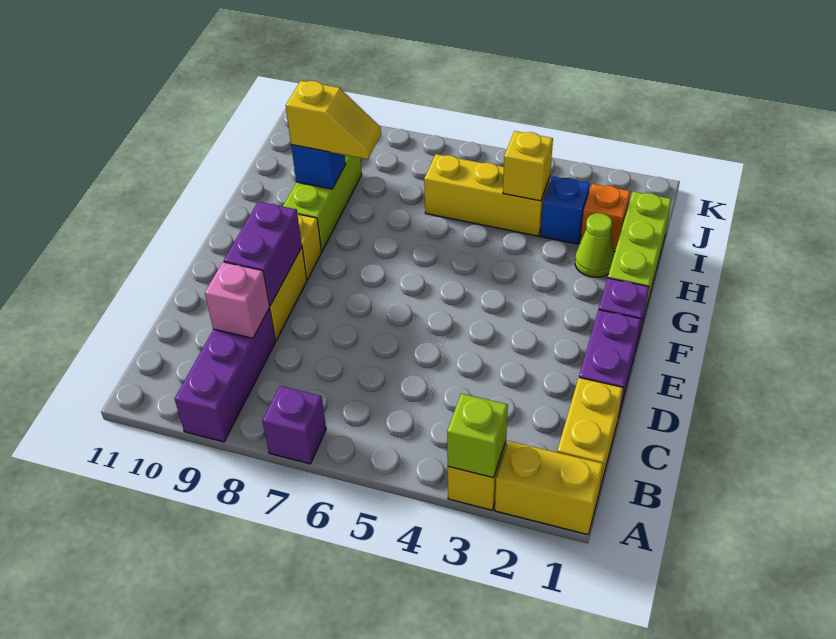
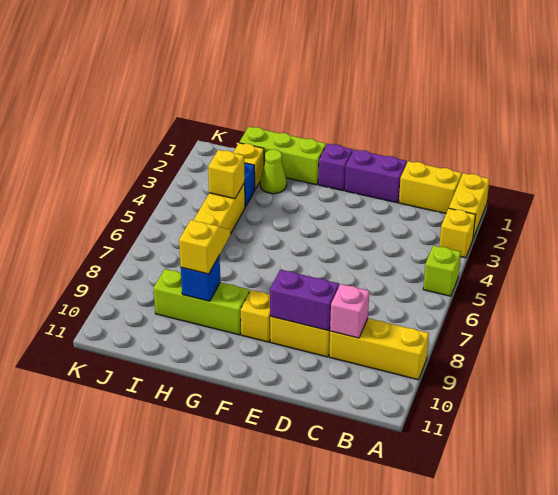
lime brick A3 level 2 -> lime brick A5 level 1
purple brick A7 level 1 -> none
purple brick A9:C9 level 1 -> yellow brick A9:C9 level 1
orange brick I2 level 1 -> yellow brick I2 level 1

